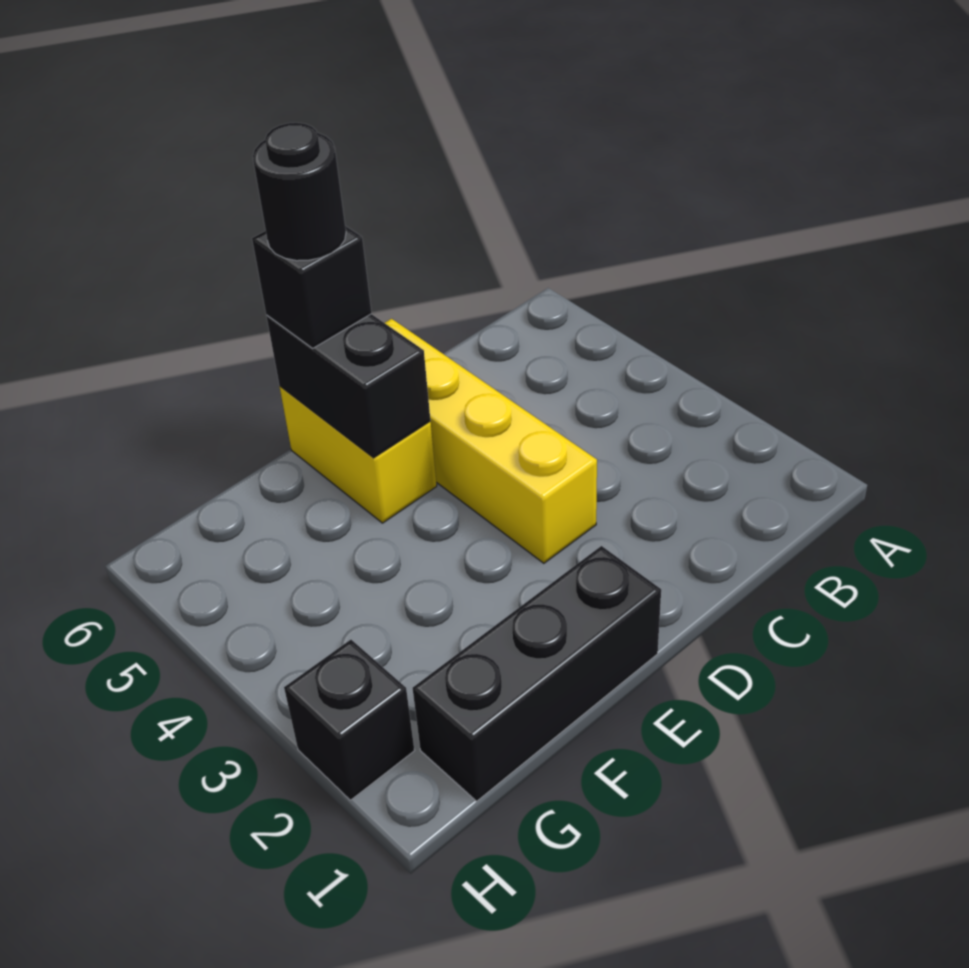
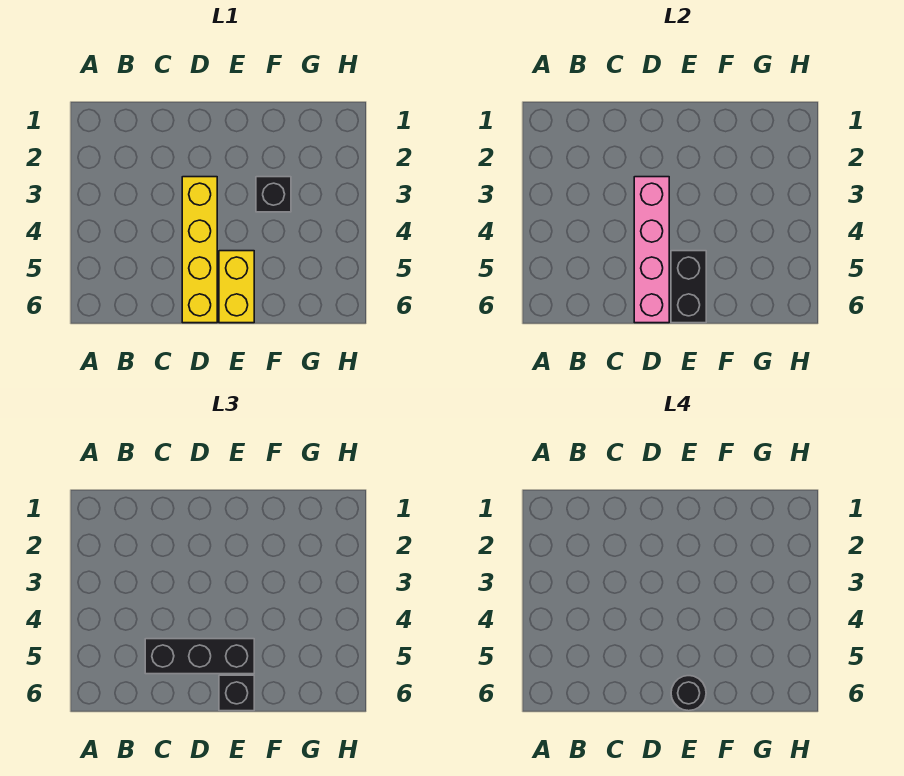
none -> pink brick D3:D6 level 2
black brick E1:G1 level 1 -> black brick C5:E5 level 3
black brick H2 level 1 -> black brick F3 level 1

